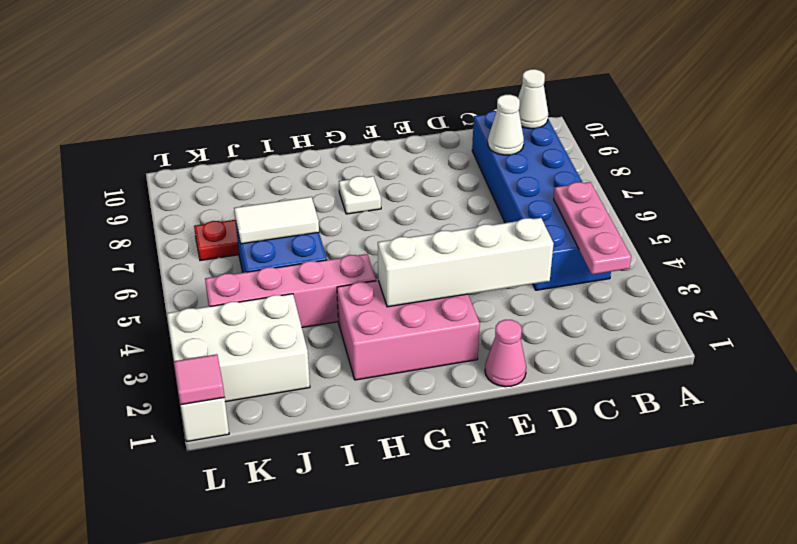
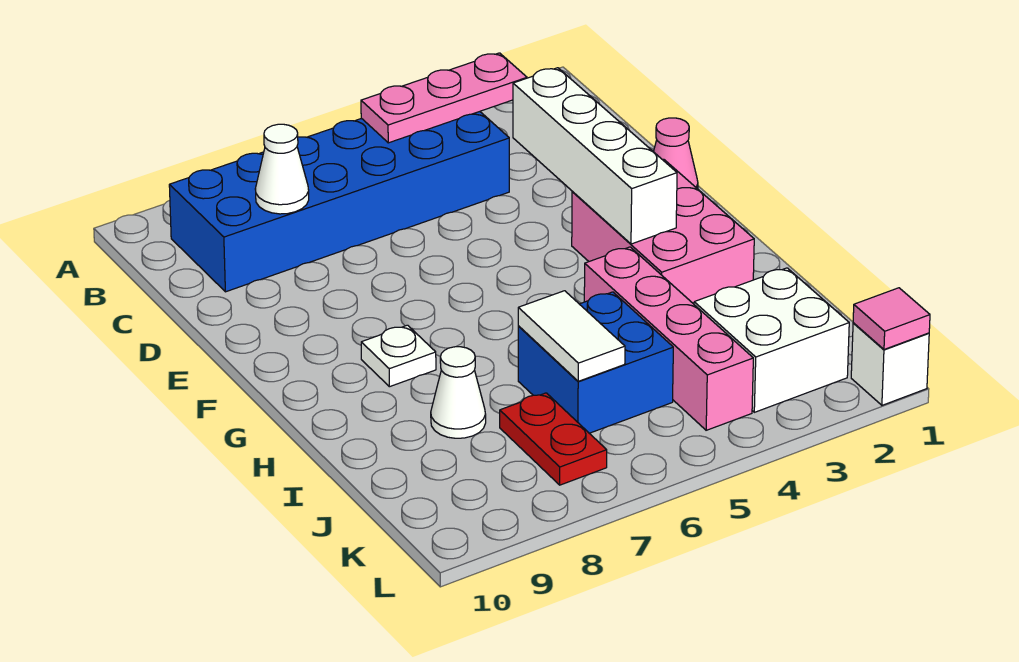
white cone B9 level 2 -> white cone I8 level 1
white brick J2:L3 level 1 -> white brick J2:K3 level 1

